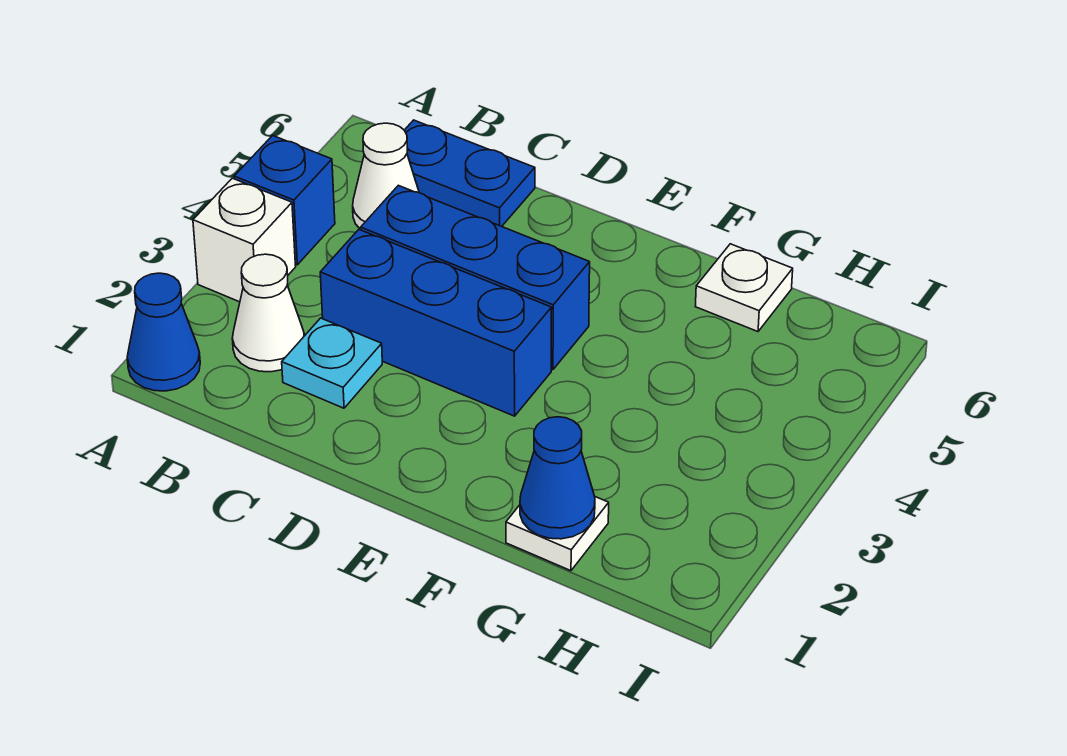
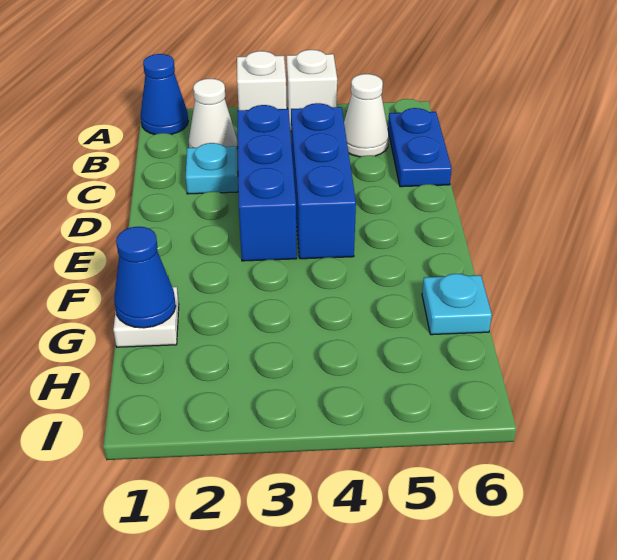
blue brick A4 level 1 -> white brick A4 level 1
white plate G6 level 1 -> cyan plate G6 level 1

